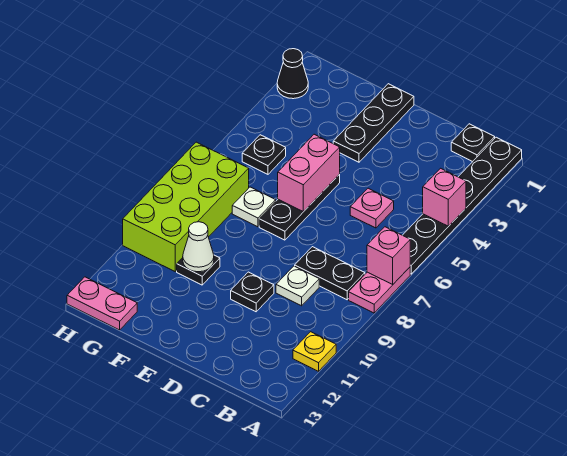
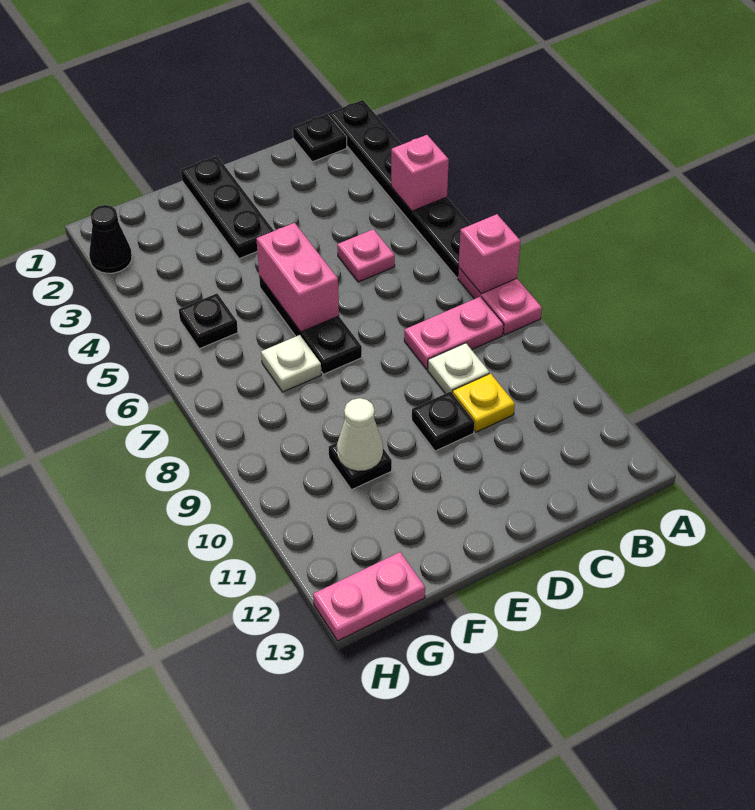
yellow plate A11 level 1 -> yellow plate C10 level 1
black plate B8:C8 level 1 -> pink plate B8:C8 level 1
lime brick G7:H10 level 1 -> none

